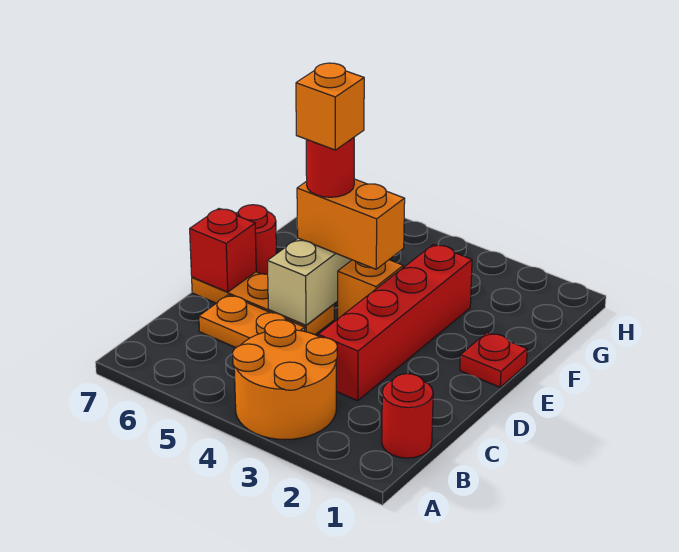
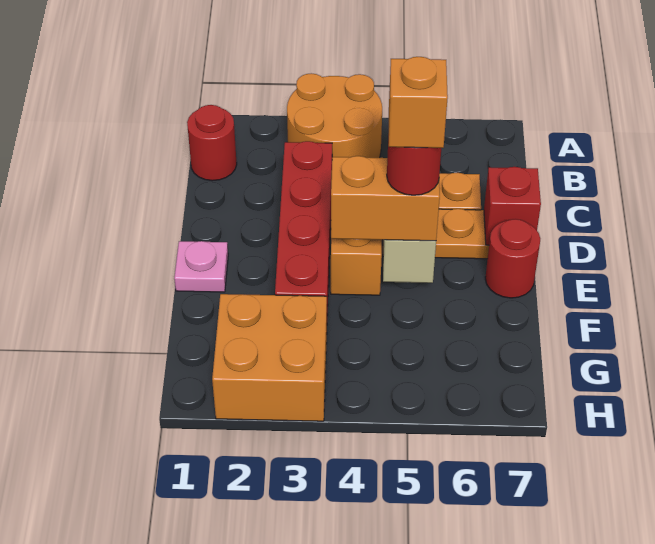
red plate E1 level 1 -> pink plate E1 level 1
none -> orange brick G2:H3 level 1

